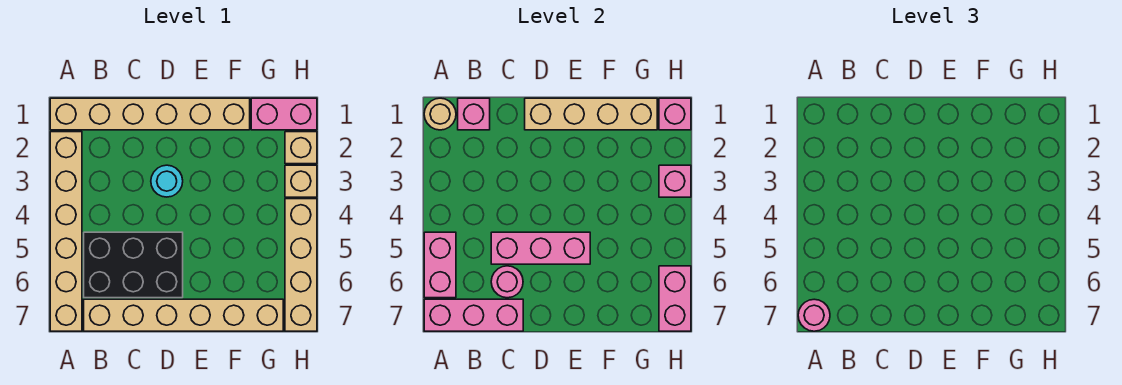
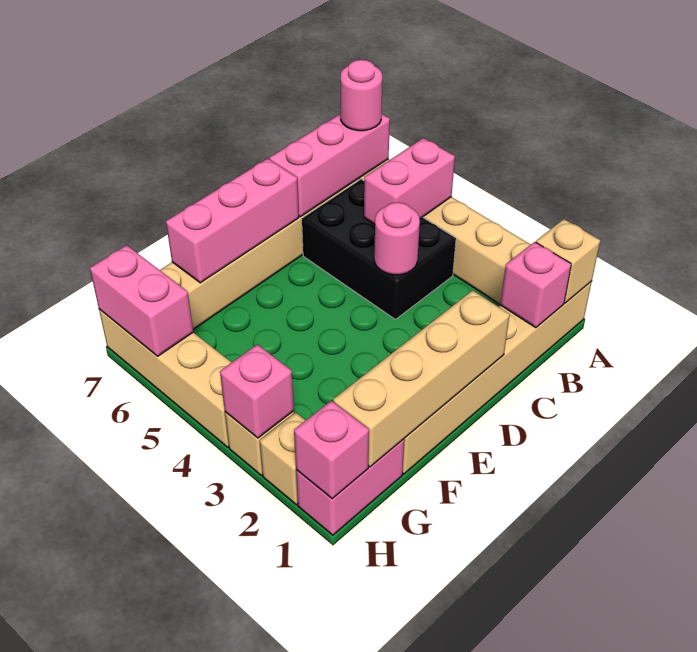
tan round brick A1 level 2 -> tan brick A1 level 2
pink brick A5:A6 level 2 -> pink brick A5:B5 level 2
black brick B5:D6 level 1 -> black brick B4:C6 level 1
pink brick C5:E5 level 2 -> pink brick D7:F7 level 2
pink round brick C6 level 2 -> pink round brick C4 level 2
cyan round brick D3 level 1 -> none

